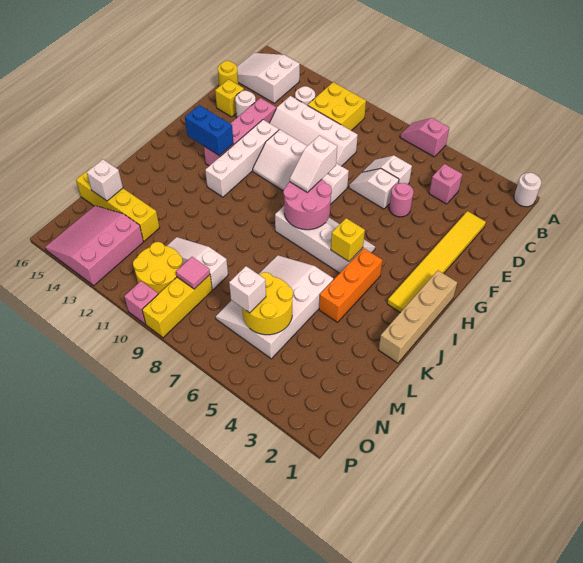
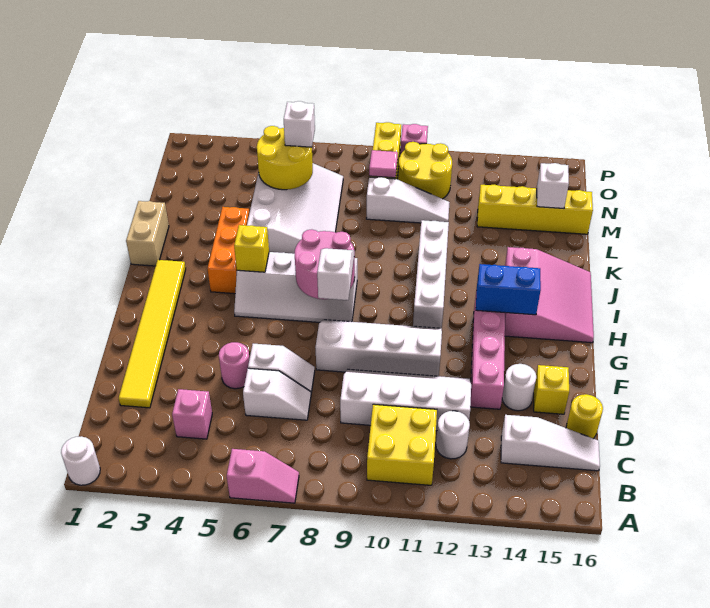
white slope B14:C16 level 1 top 14 -> white slope C14:C16 level 1 top 14
white brick F12:I12 level 1 -> white brick H11:K11 level 1
tan brick H1:K1 level 1 -> tan brick J1:K1 level 1
pink slope N13:P15 level 1 top 13 -> pink slope H14:J16 level 1 top 14

